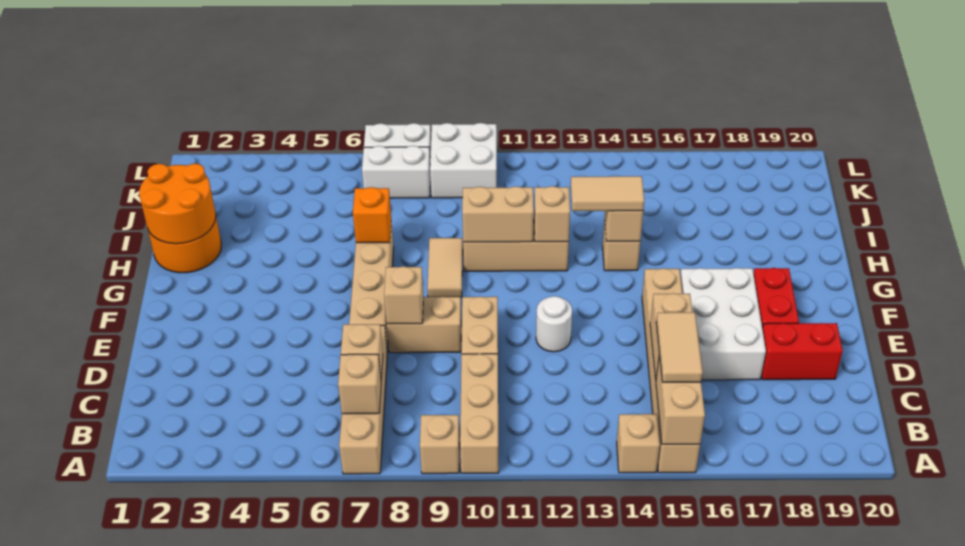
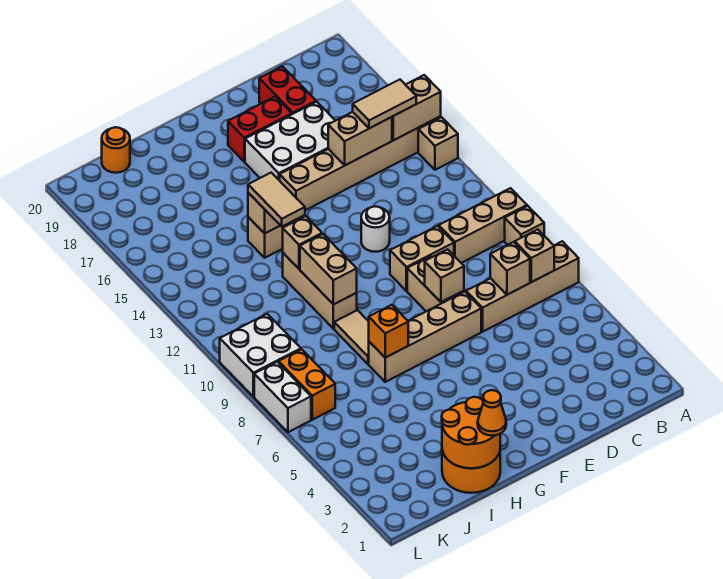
tan tile G9:H9 level 1 -> tan tile H8:H9 level 1
none -> orange cone H1 level 3
none -> orange round brick J20 level 1
white brick K7:K8 level 1 -> orange brick K7:K8 level 1

